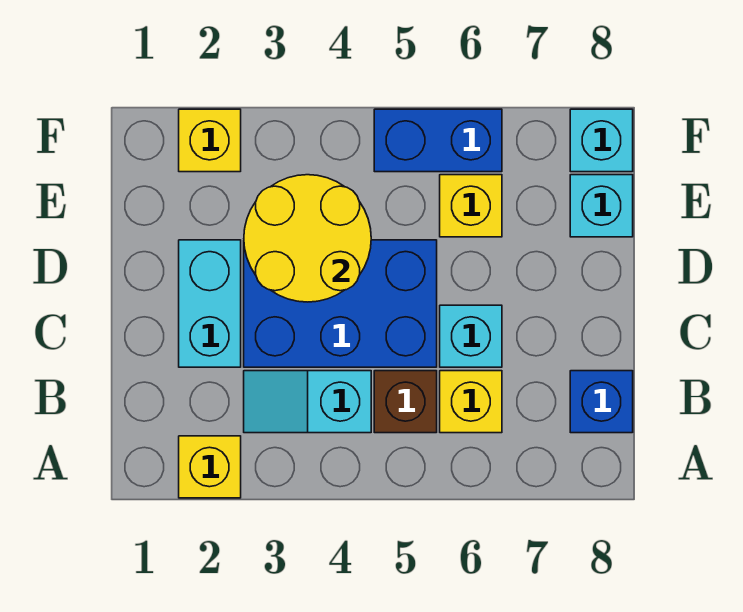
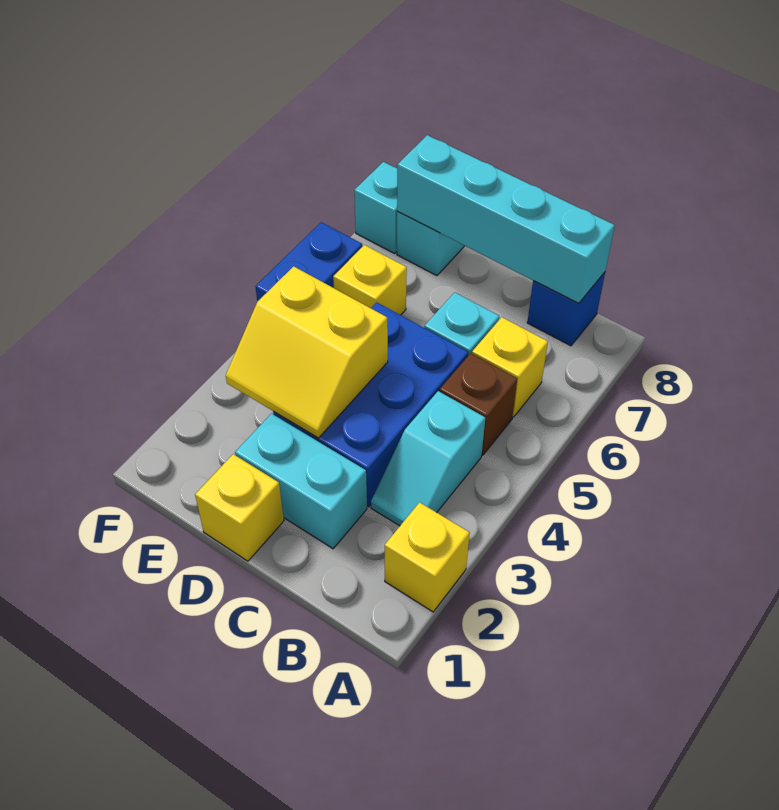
none -> cyan brick B8:E8 level 2
yellow round brick D3:E4 level 2 -> yellow slope D3:E4 level 2 top 4
yellow brick F2 level 1 -> yellow brick D1 level 1

